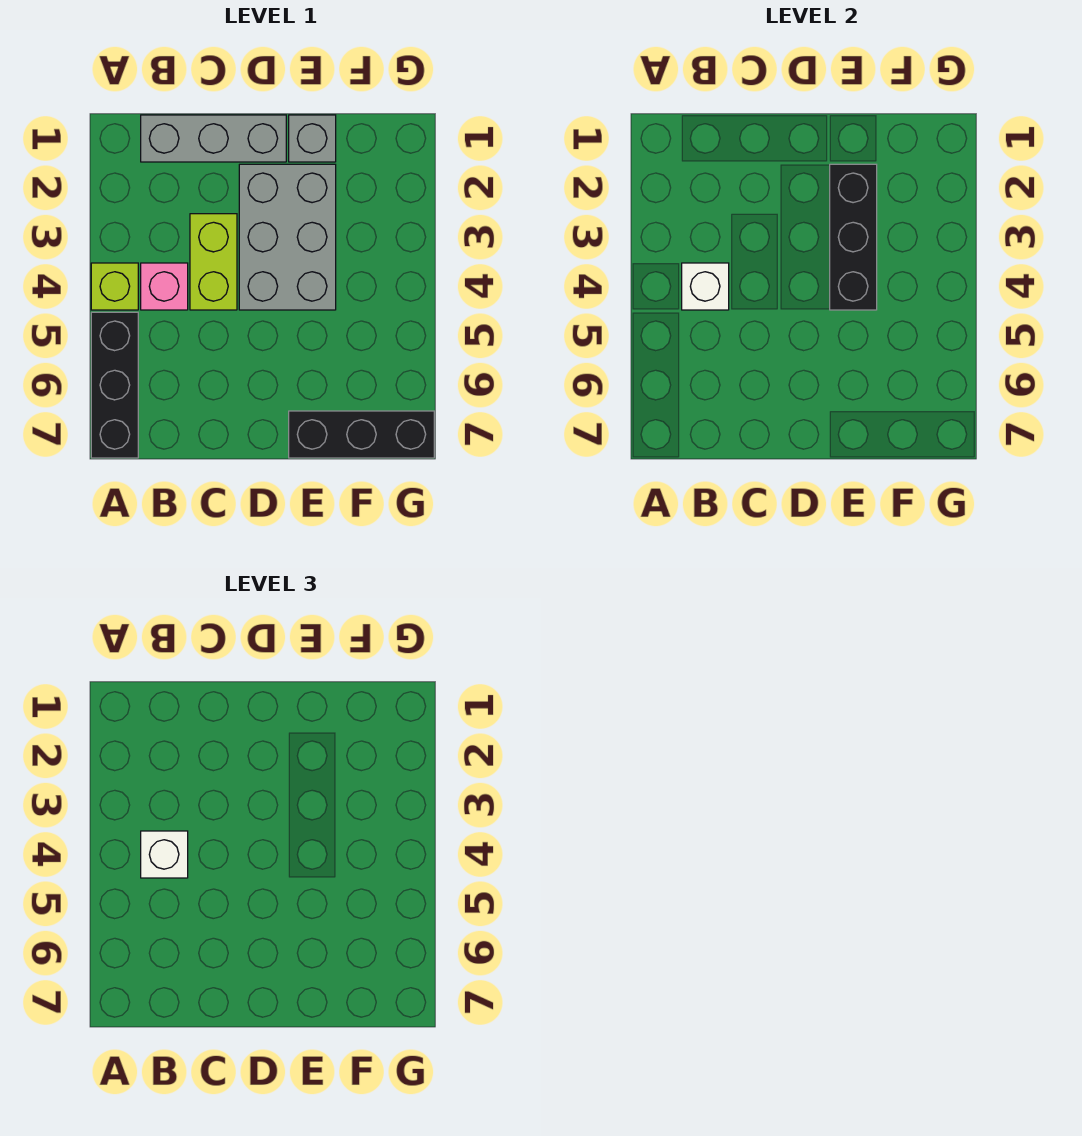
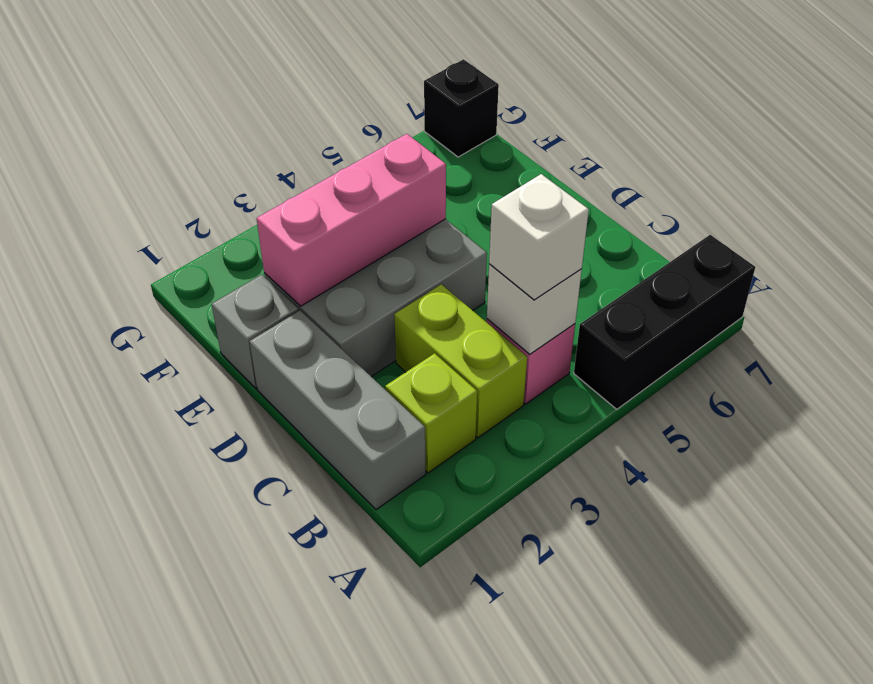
lime brick A4 level 1 -> lime brick B2 level 1
lime brick C3:C4 level 1 -> lime brick B3:C3 level 1
black brick E2:E4 level 2 -> pink brick E2:E4 level 2
black brick E7:G7 level 1 -> black brick G7 level 1

